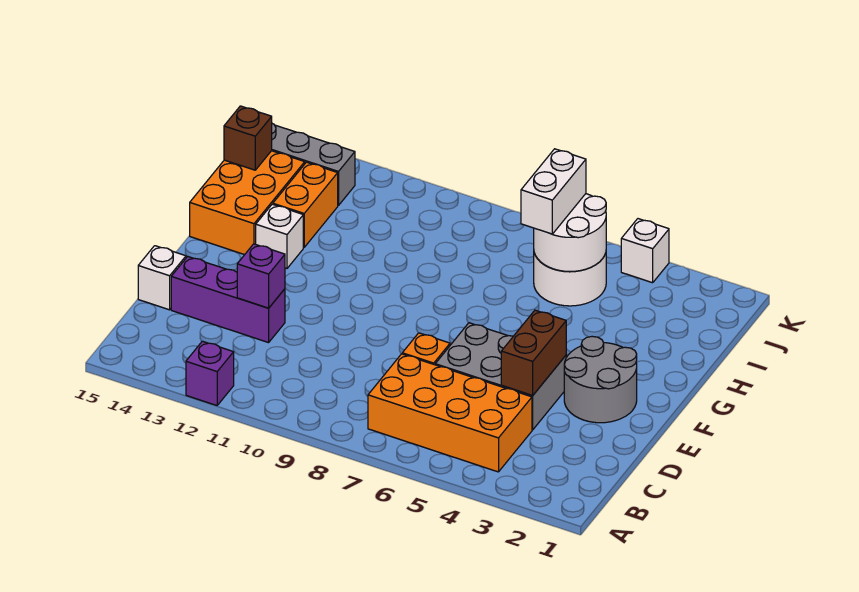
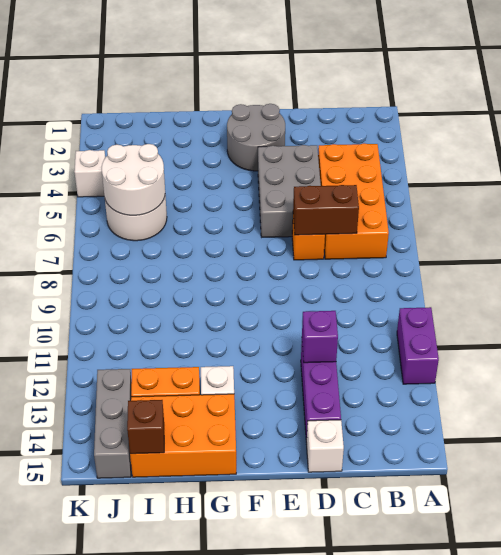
purple brick A12 level 1 -> purple brick A11:A12 level 1
brown brick D4:E4 level 2 -> brown brick C7:D7 level 2
white brick I6:J6 level 3 -> none

